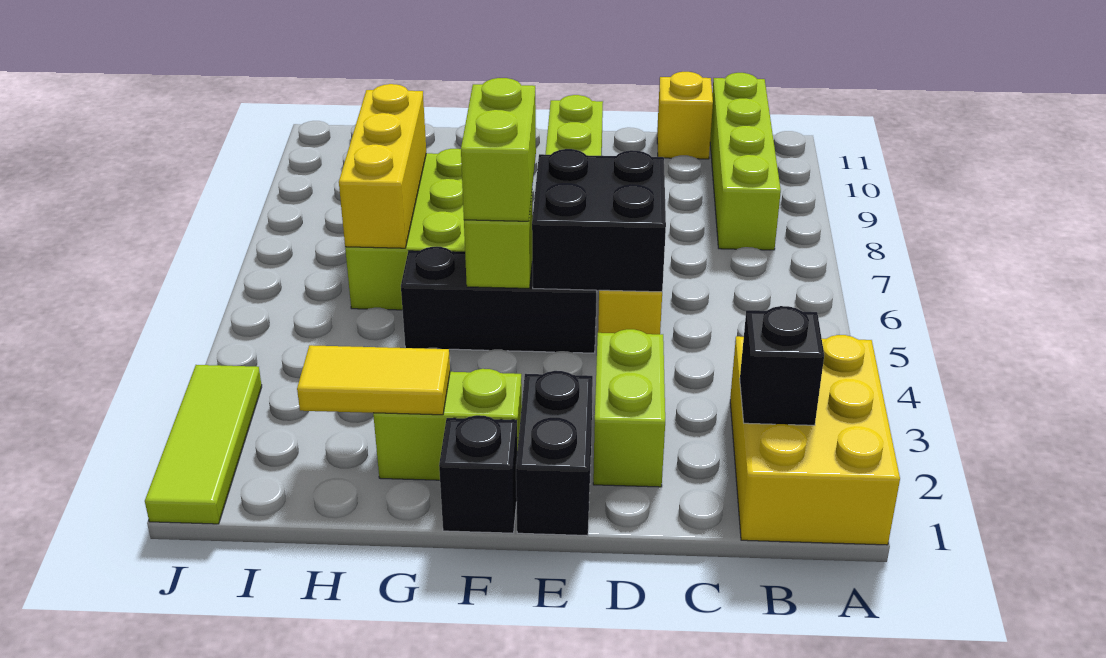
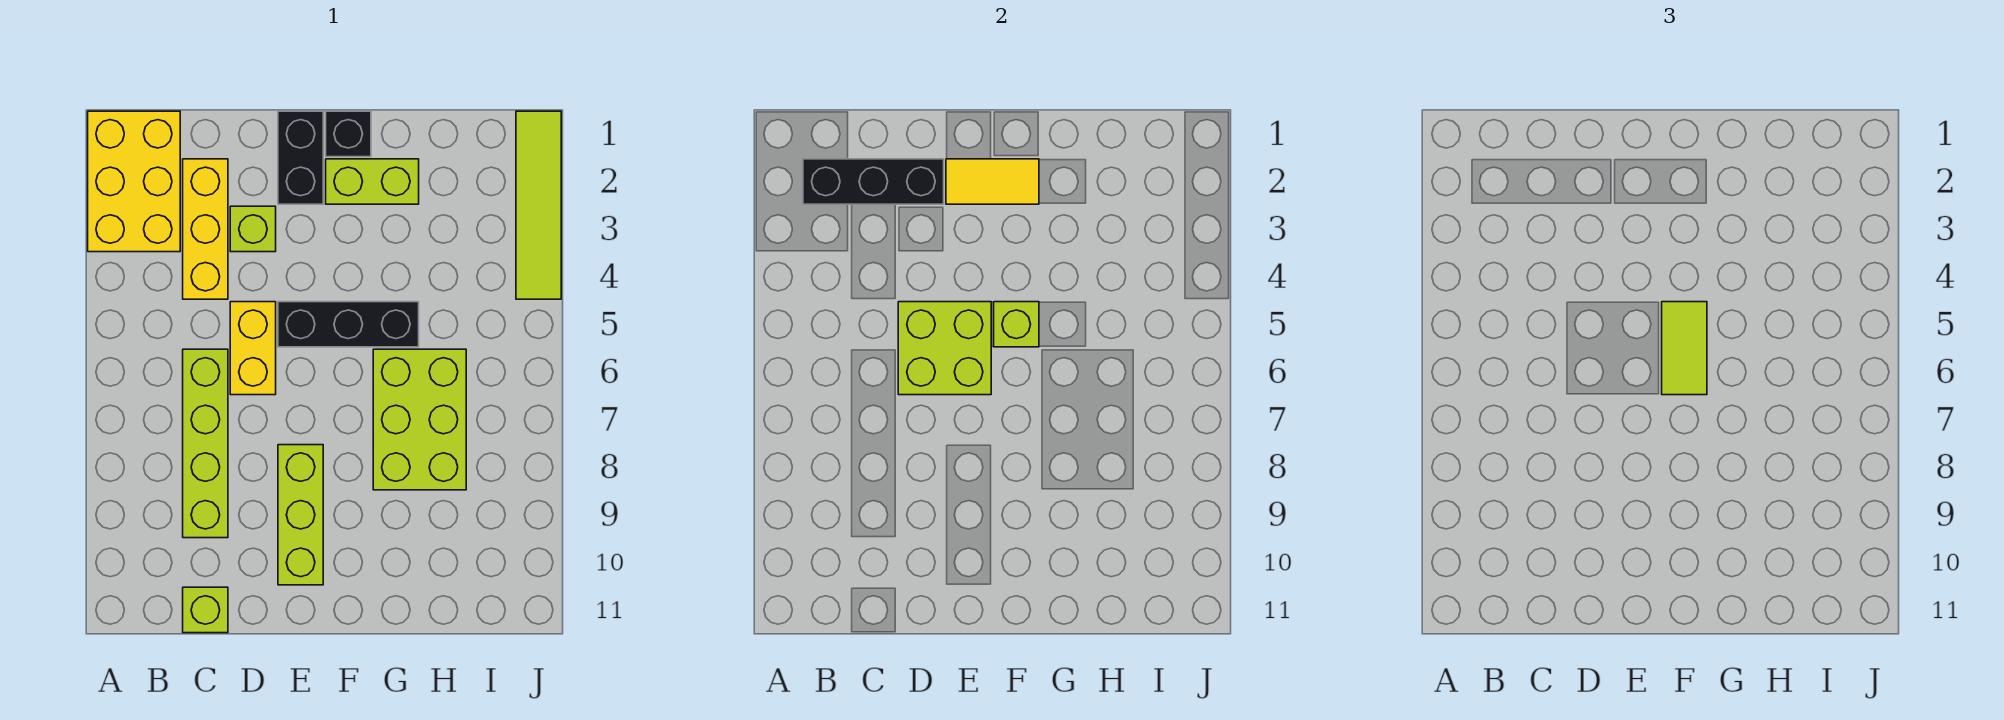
black brick B2 level 2 -> black brick B2:D2 level 2
lime brick B8:B11 level 1 -> lime brick C6:C9 level 1
yellow brick C11 level 1 -> lime brick C11 level 1
lime brick D2:D3 level 1 -> lime brick D3 level 1
black brick D5:E6 level 2 -> lime brick D5:E6 level 2
lime brick F5:F6 level 3 -> lime tile F5:F6 level 3
yellow tile G2:H2 level 2 -> yellow tile E2:F2 level 2
yellow brick H6:H8 level 2 -> yellow brick C2:C4 level 1
lime tile J1:J3 level 1 -> lime tile J1:J4 level 1

